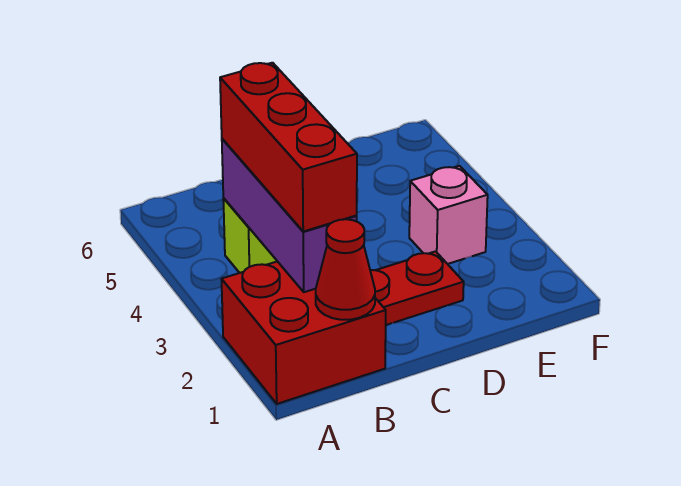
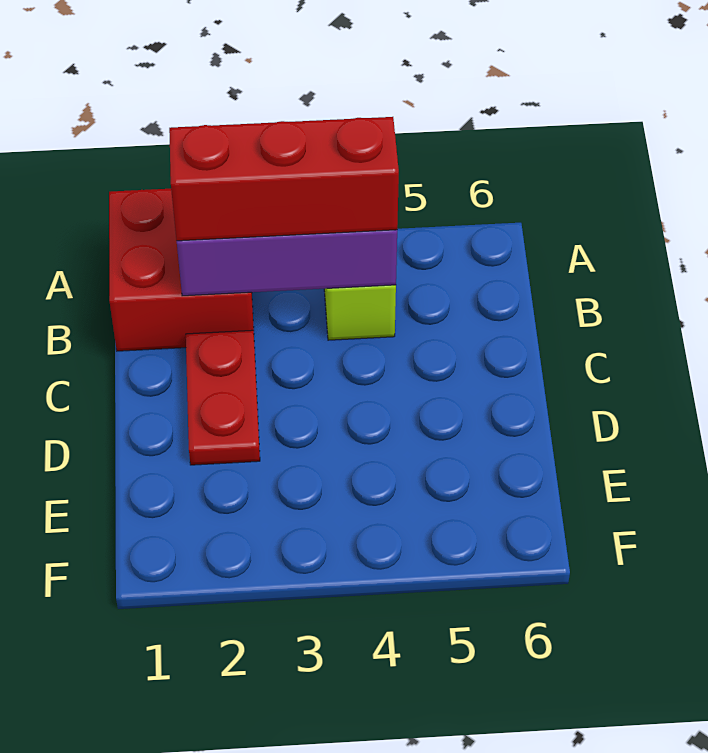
red cone B1 level 2 -> none
pink brick E3 level 1 -> none

